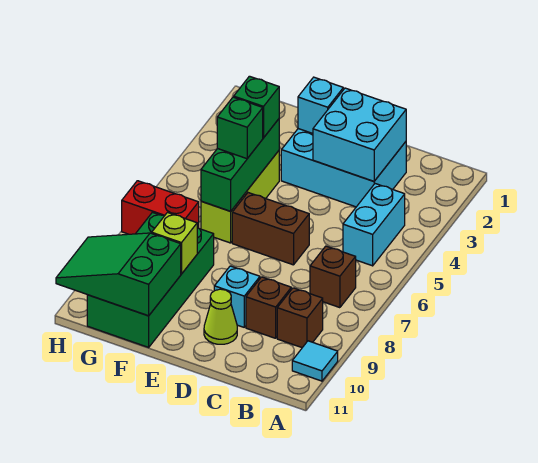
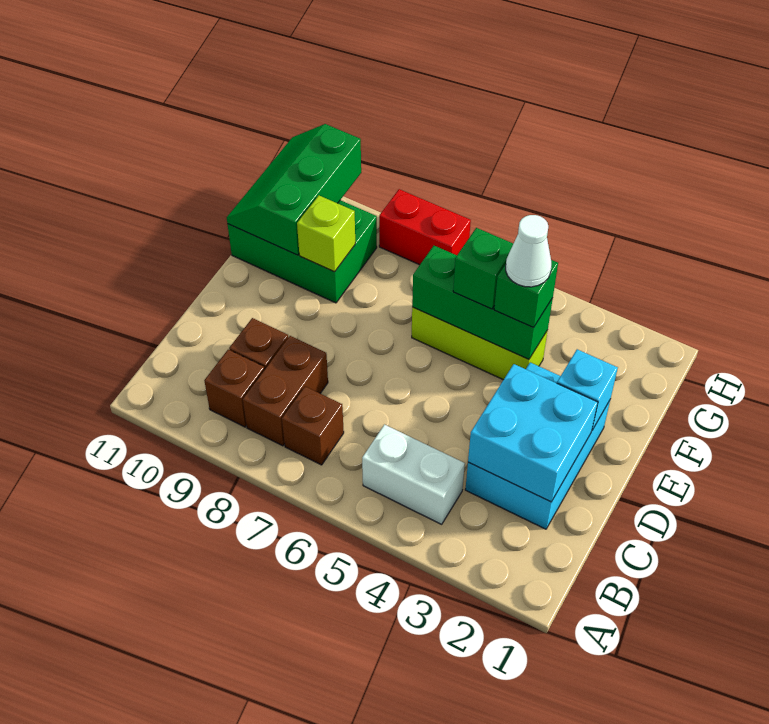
cyan tile A10 level 1 -> none
cyan brick B4:B5 level 1 -> white brick B4:B5 level 1
brown brick D6:E6 level 1 -> brown brick B8:C8 level 1
cyan brick D9 level 1 -> none
lime cone D10 level 1 -> none
none -> white cone F4 level 4
green brick F8:G11 level 1 -> green brick F9:G11 level 1
green slope F10:H11 level 2 top F -> green slope F10:H11 level 2 top 10
red brick G7:H7 level 1 -> red brick H7:H8 level 1

